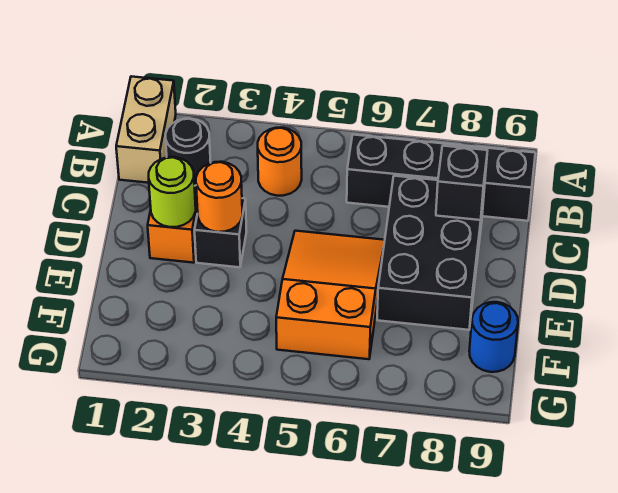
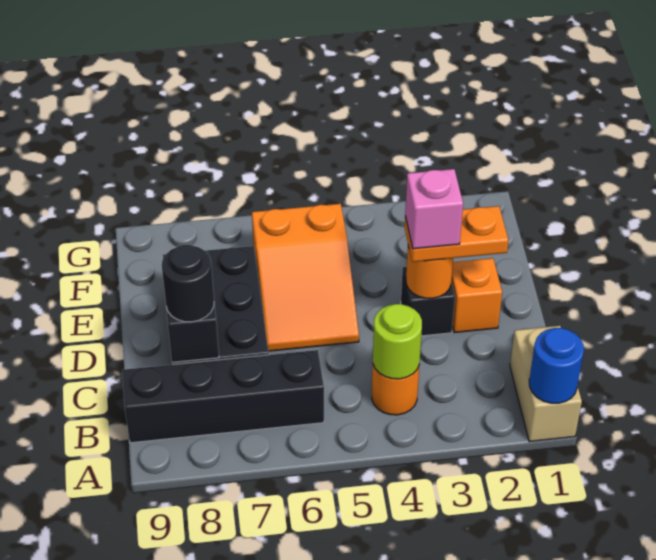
black round brick B2 level 1 -> black round brick C8 level 3
lime round brick D2 level 2 -> lime round brick B4 level 2
none -> orange plate D2:D3 level 3
none -> pink brick D3 level 4
blue round brick F9 level 1 -> blue round brick A1 level 2

